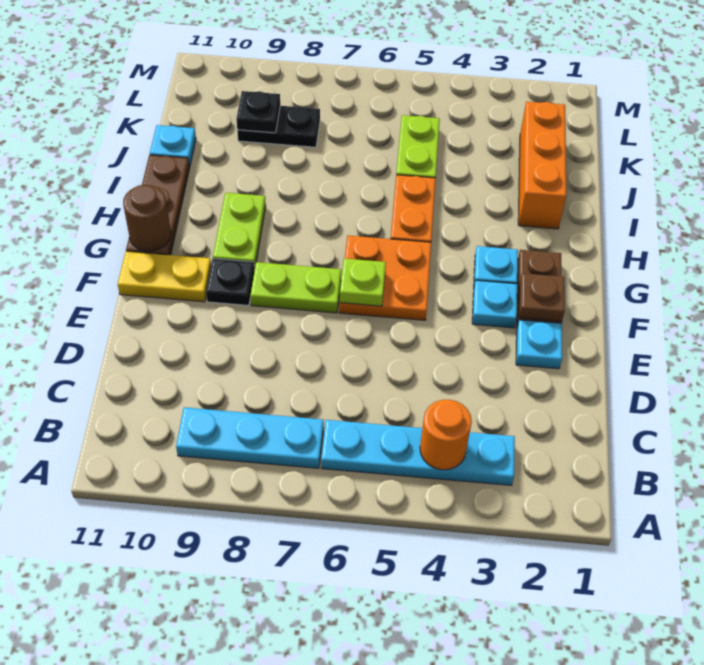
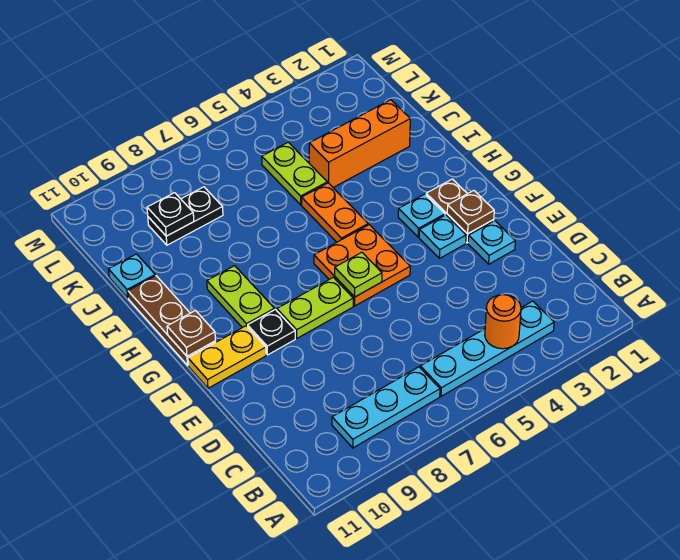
brown round brick G11 level 2 -> brown plate G11 level 2
orange brick I2:K2 level 1 -> orange brick J2:J4 level 1

